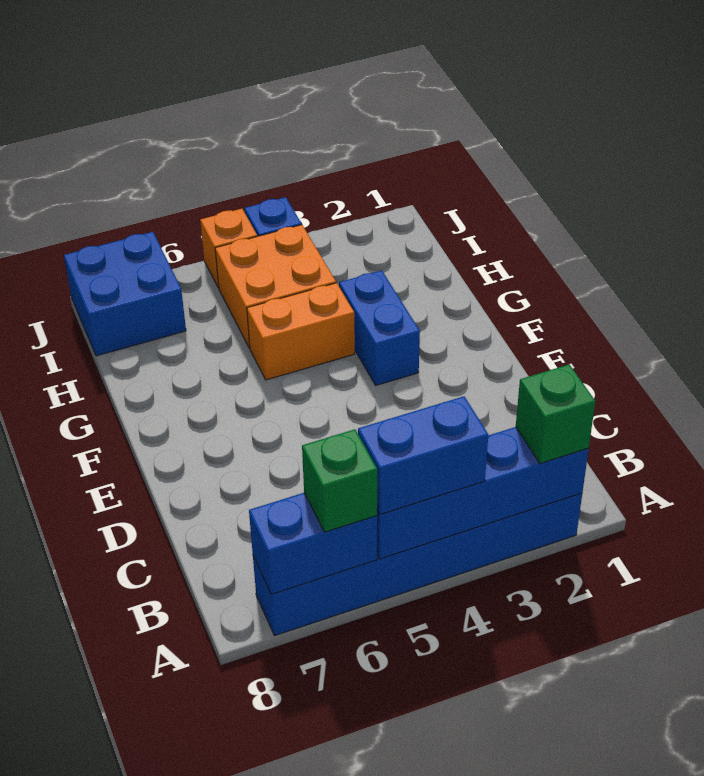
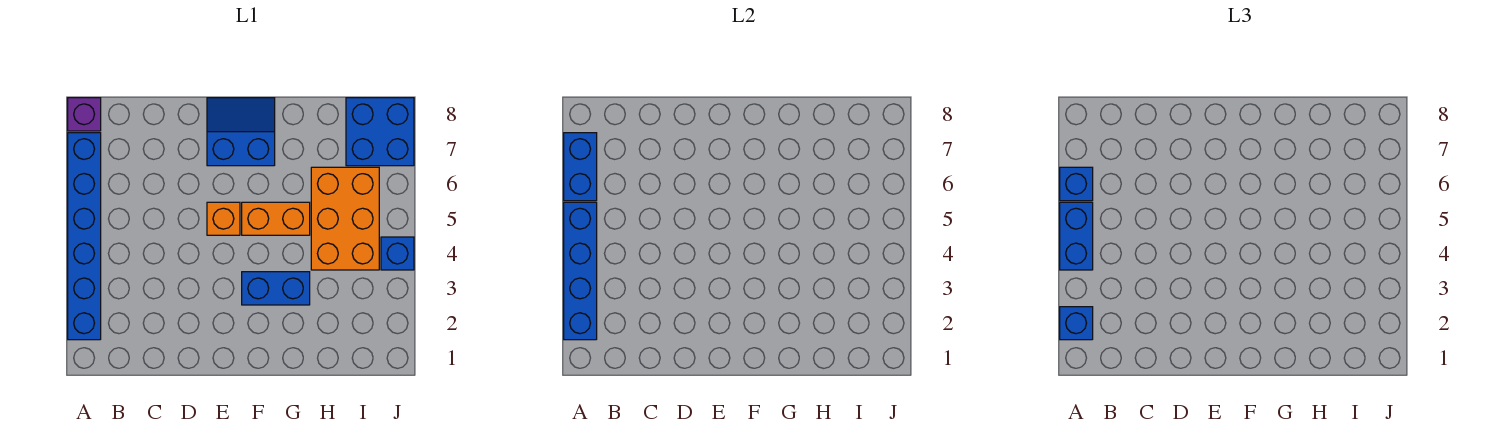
green brick A2 level 3 -> blue brick A2 level 3
green brick A6 level 3 -> blue brick A6 level 3
none -> purple brick A8 level 1
none -> blue slope E7:F8 level 1 top 7
orange brick G4:G5 level 1 -> orange brick F5:G5 level 1
orange brick H4:I5 level 1 -> orange brick H4:I6 level 1
orange brick J5 level 1 -> orange brick E5 level 1

